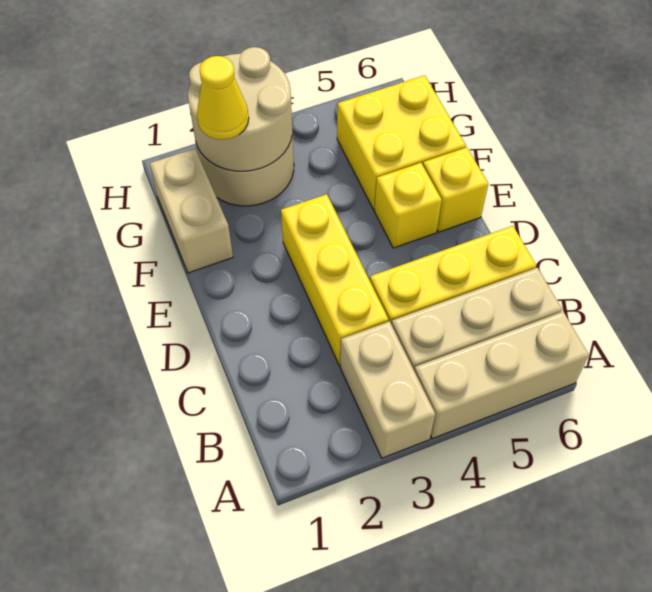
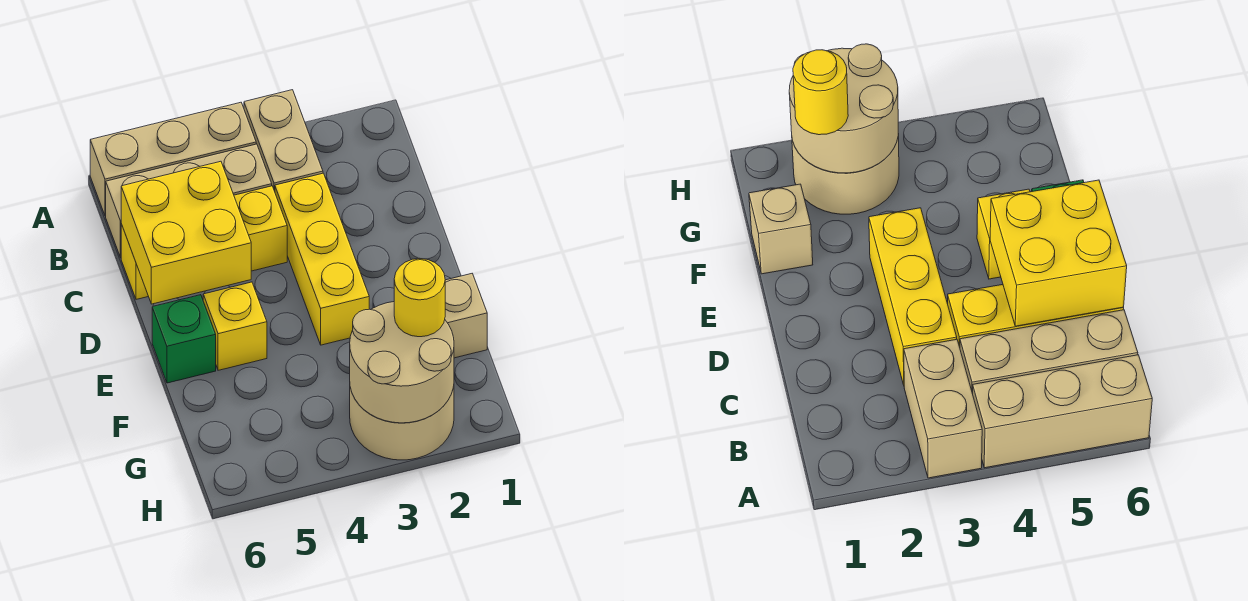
yellow brick E6 level 1 -> green brick E6 level 1
tan brick F1:G1 level 1 -> tan brick F1 level 1
yellow brick F5:G6 level 1 -> yellow brick C5:D6 level 2
yellow cone G2 level 3 -> yellow round brick G2 level 3

